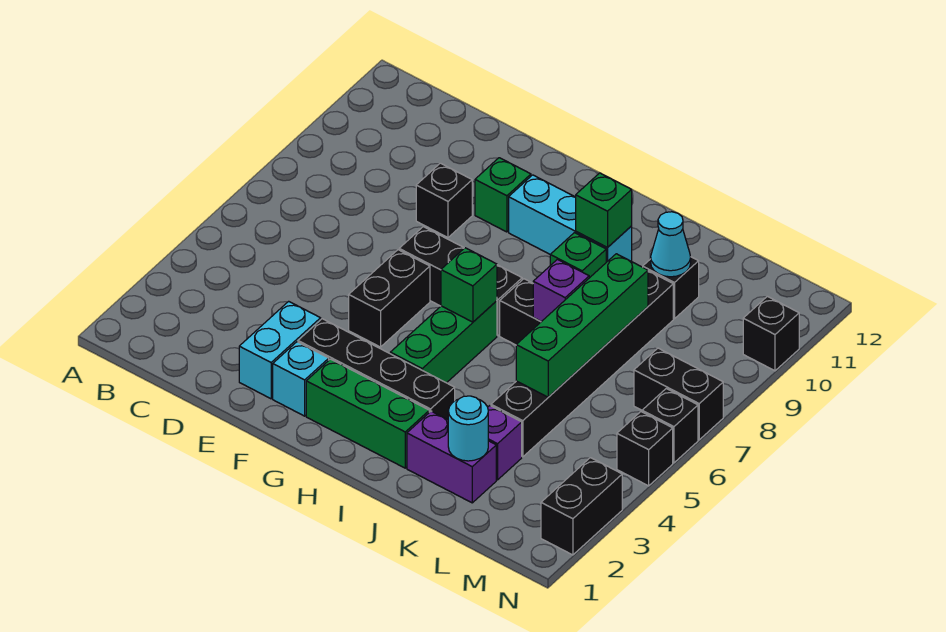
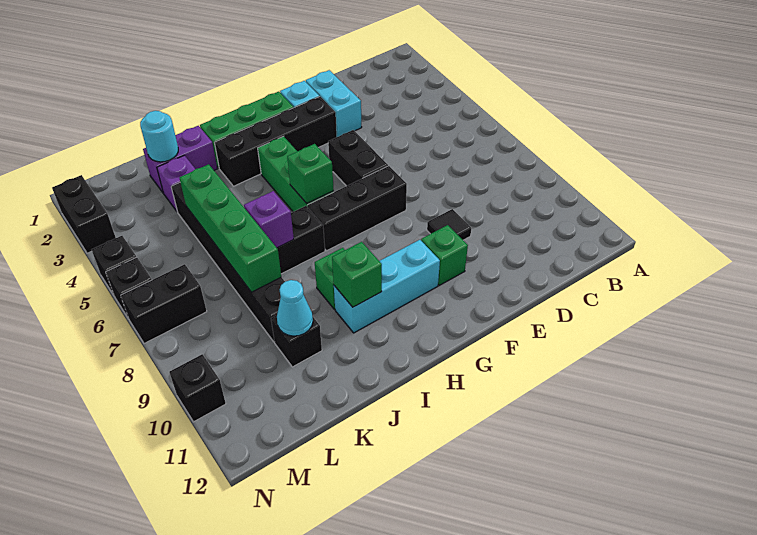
black brick E9 level 1 -> black tile E9 level 1

